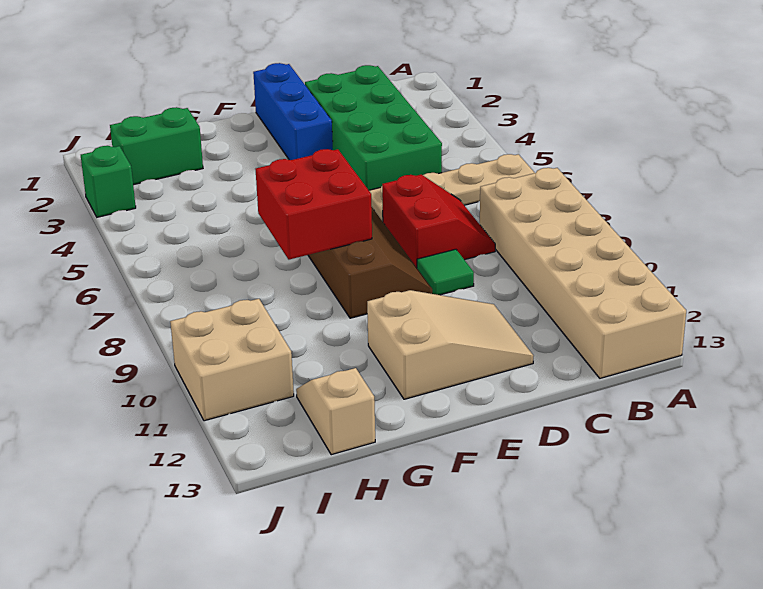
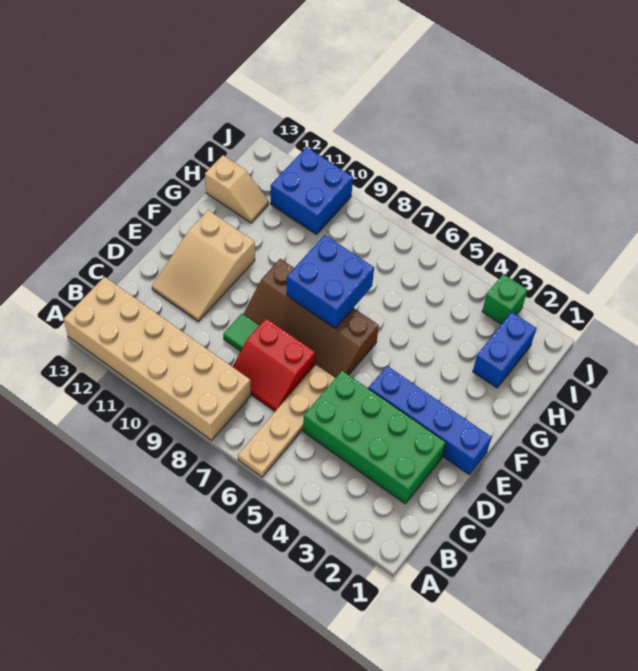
blue brick E1:E3 level 1 -> blue brick E1:E4 level 1
red brick F7:G8 level 2 -> blue brick F7:G8 level 2
green brick H2:I2 level 1 -> blue brick H2:I2 level 1
tan brick I10:J11 level 1 -> blue brick I10:J11 level 1

